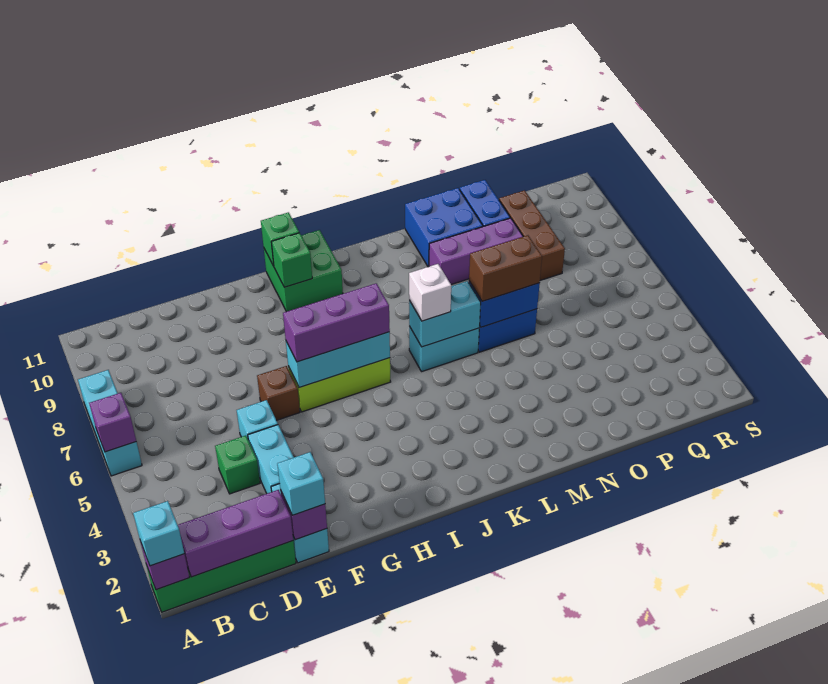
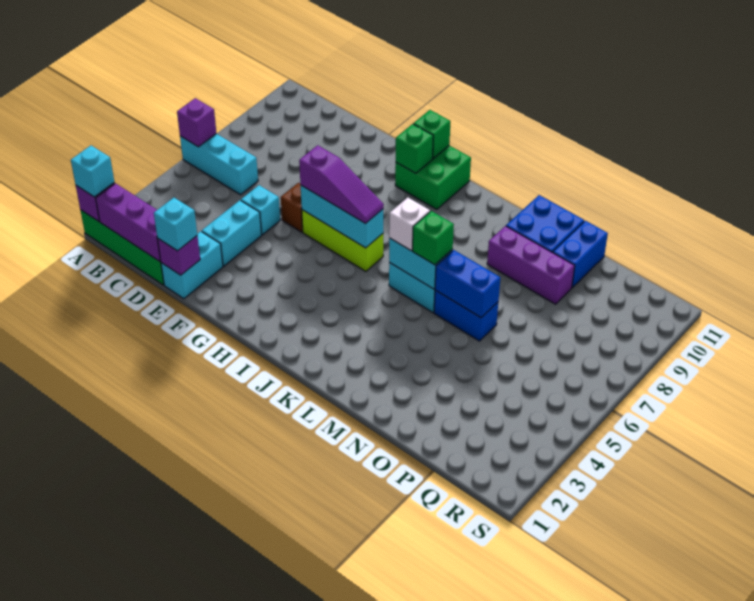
cyan brick A6:A8 level 1 -> cyan brick A6:C6 level 1
green brick D4 level 1 -> green brick L6 level 3
purple brick G6:I6 level 3 -> purple slope G6:I6 level 3 top G
brown brick M6:N6 level 3 -> none
brown brick P8:P10 level 1 -> none

